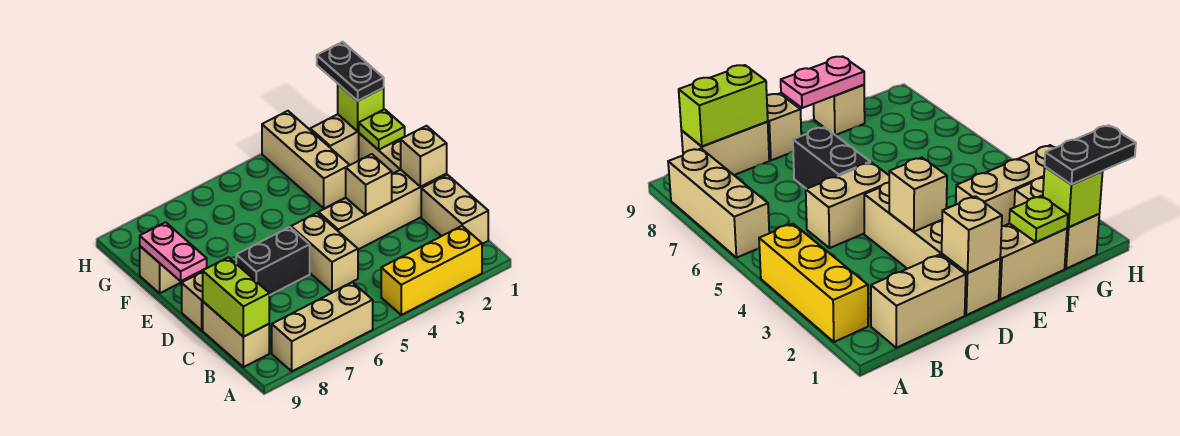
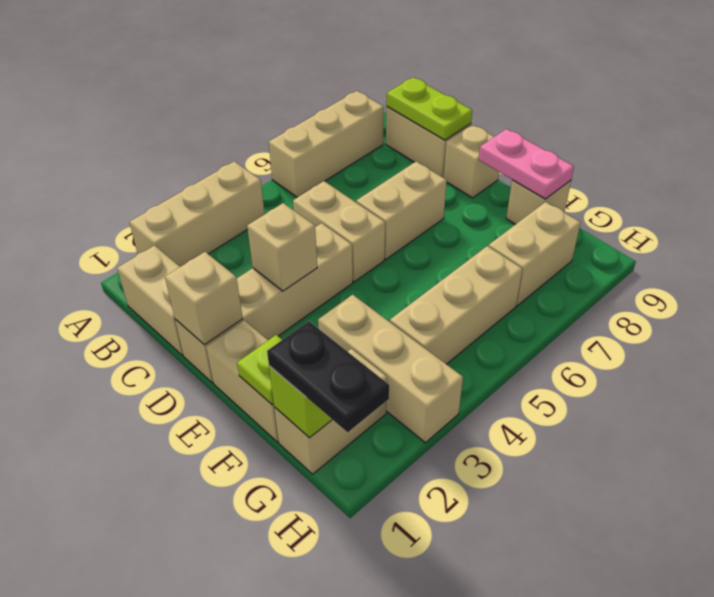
yellow brick A2:A4 level 1 -> tan brick A2:A4 level 1
lime brick B9:C9 level 2 -> lime plate B9:C9 level 2
black brick D6:D7 level 1 -> tan brick D6:D7 level 1
none -> tan brick G4:G6 level 1
none -> tan brick G7:G8 level 1

